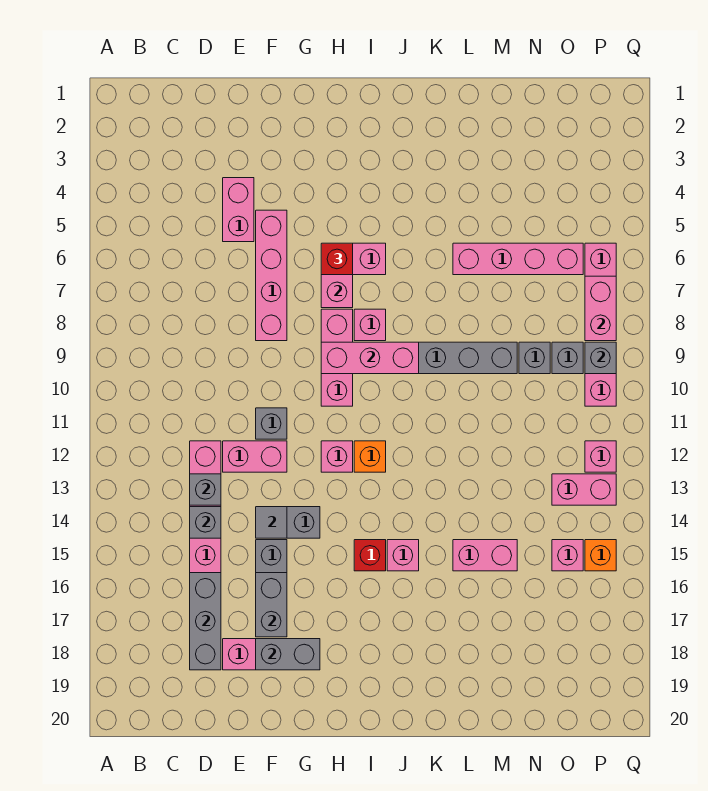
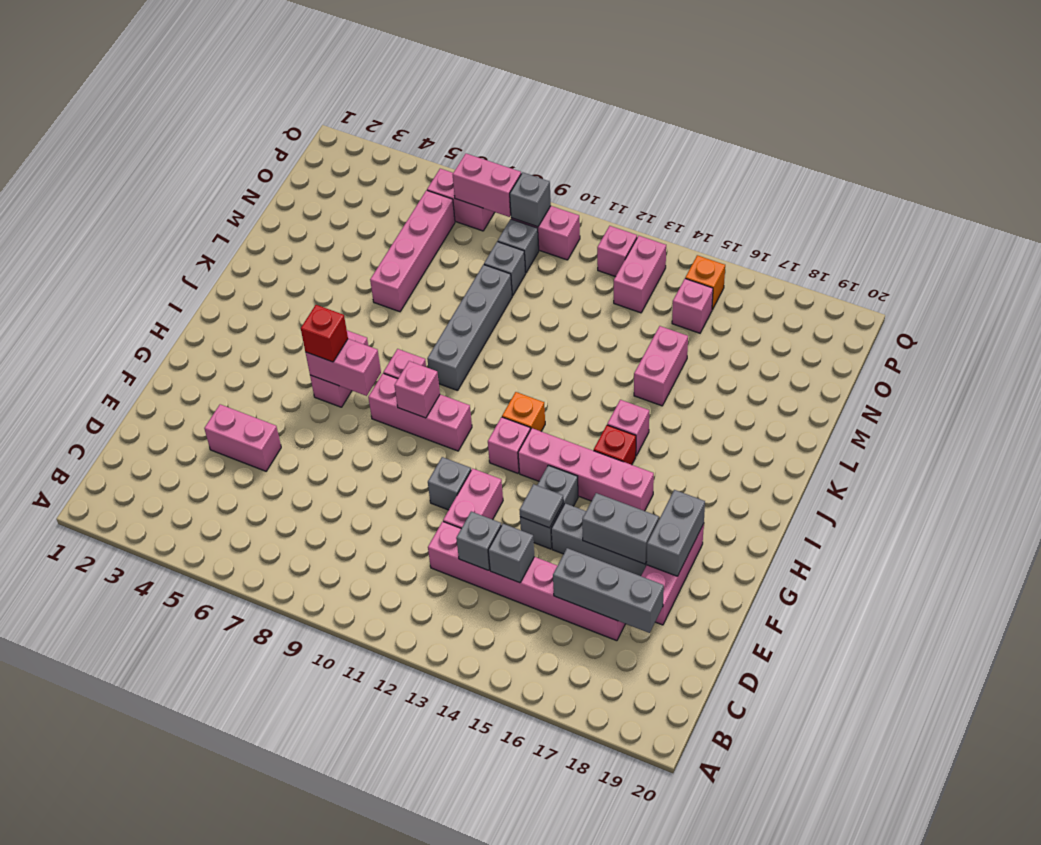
pink brick F5:F8 level 1 -> pink brick H13:H16 level 1
pink brick H9:J9 level 2 -> pink brick H9 level 2

